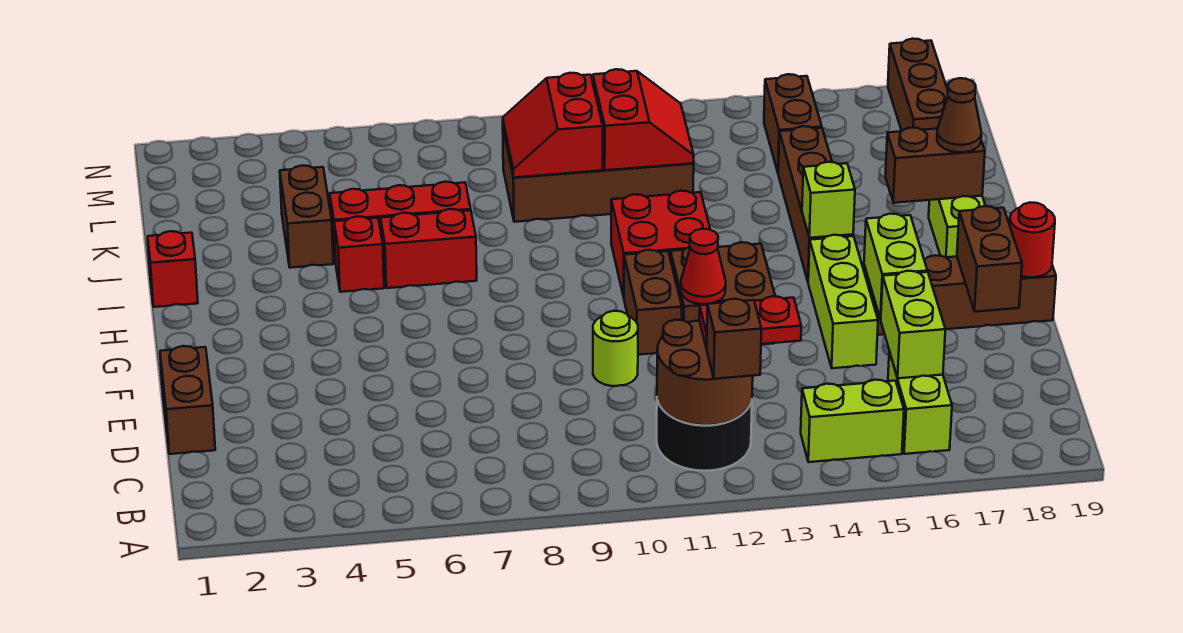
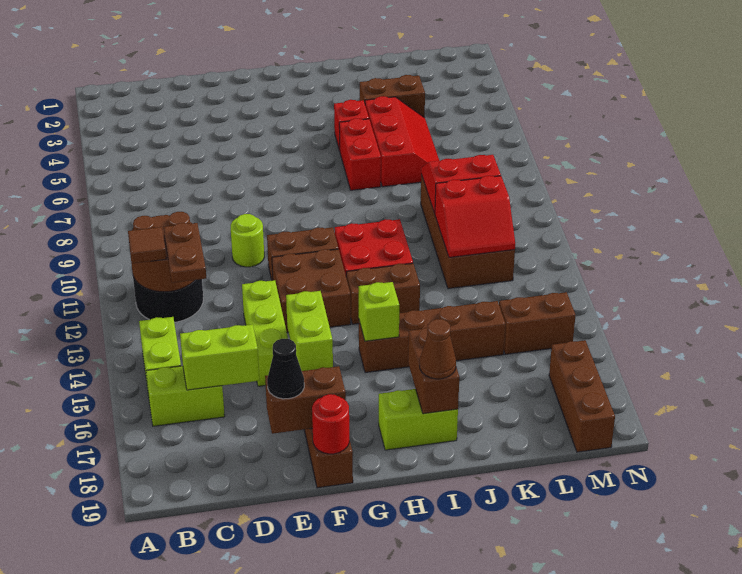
brown brick B12 level 3 -> brown tile B12 level 3
red plate C12:C13 level 3 -> brown plate C12:C13 level 3
brown brick D1:E1 level 1 -> brown brick H13:I13 level 1
lime brick E15:G15 level 1 -> lime brick E13:E15 level 1
lime brick E16:F16 level 2 -> lime brick F15:F16 level 2
none -> black cone E18 level 3
red cone F12 level 2 -> none
red brick I1 level 1 -> none
brown brick L18:N18 level 1 -> brown brick M17:M19 level 1

